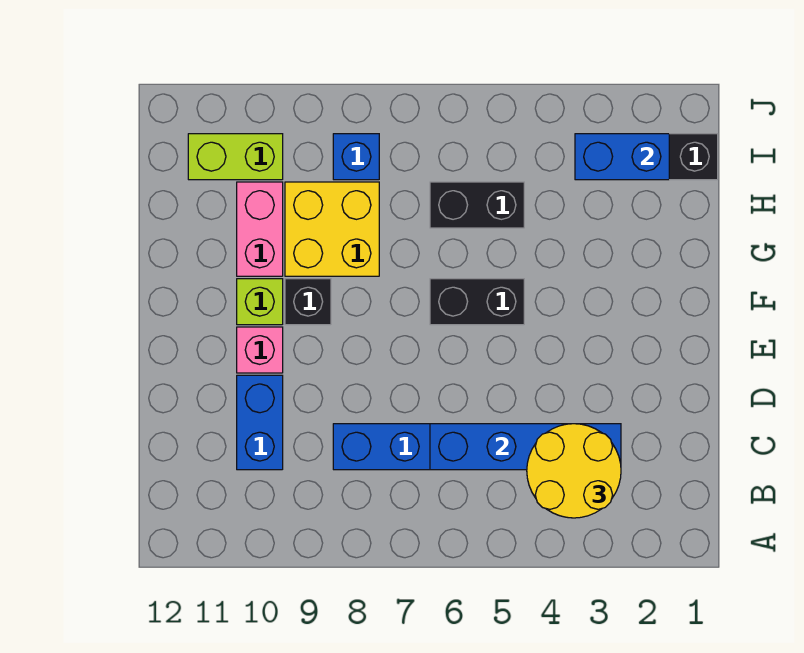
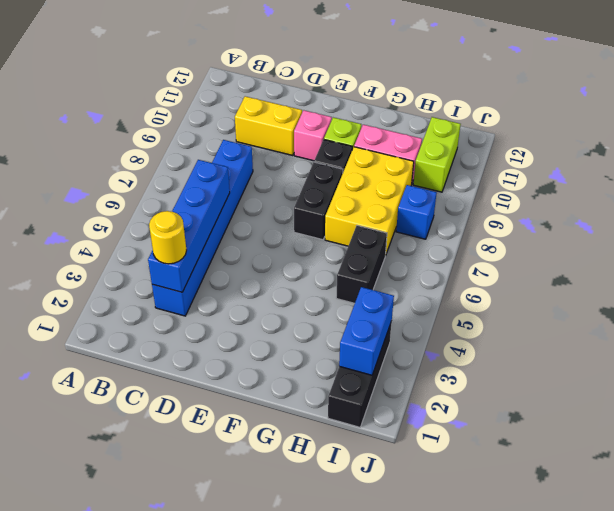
yellow round brick B3:C4 level 3 -> yellow round brick C3 level 3
blue brick C10:D10 level 1 -> yellow brick C10:D10 level 1
black brick F5:F6 level 1 -> black brick F7:F8 level 1
yellow brick G8:H9 level 1 -> yellow brick G7:H9 level 1

